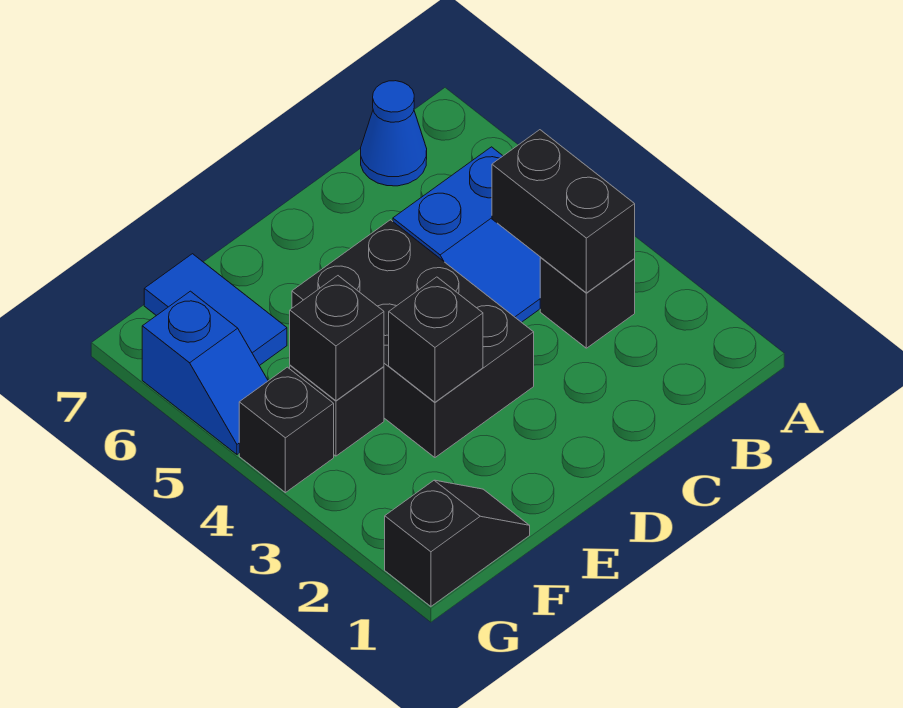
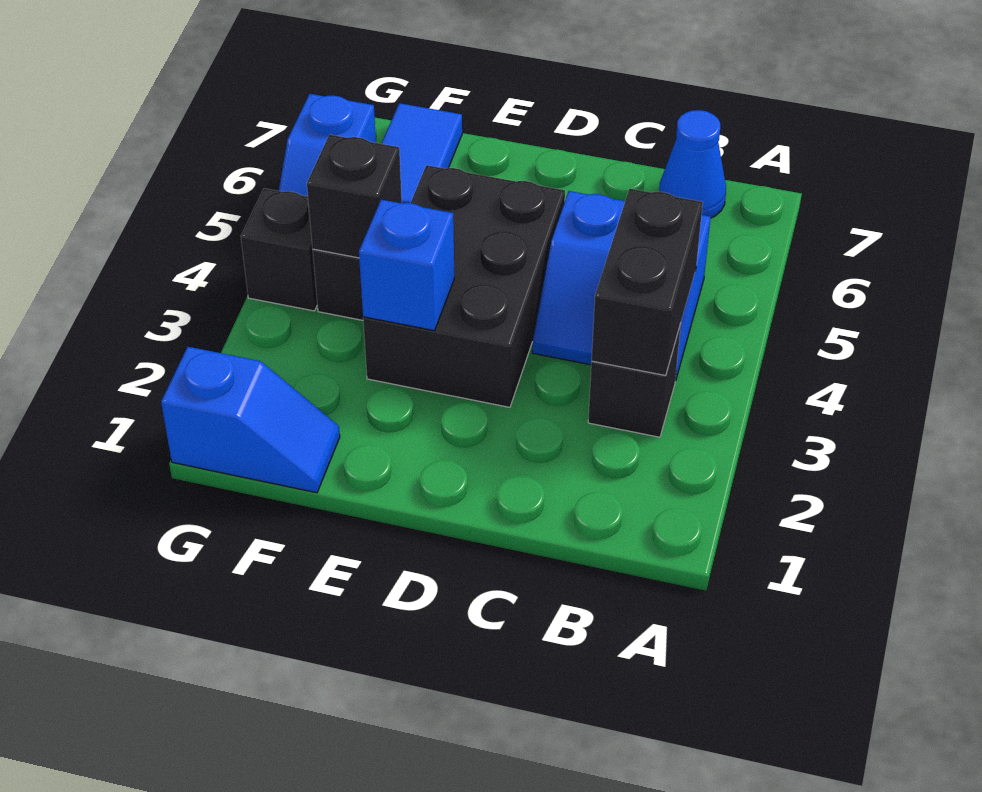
black brick E3 level 2 -> blue brick E3 level 2
black slope F1:G1 level 1 top G -> blue slope F1:G1 level 1 top G

